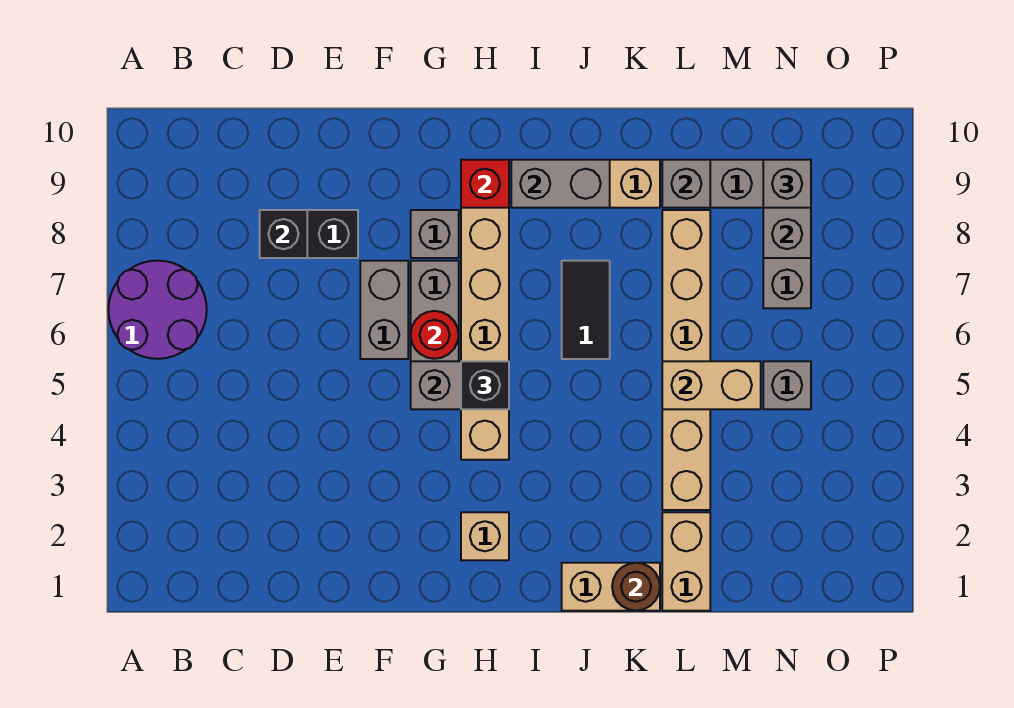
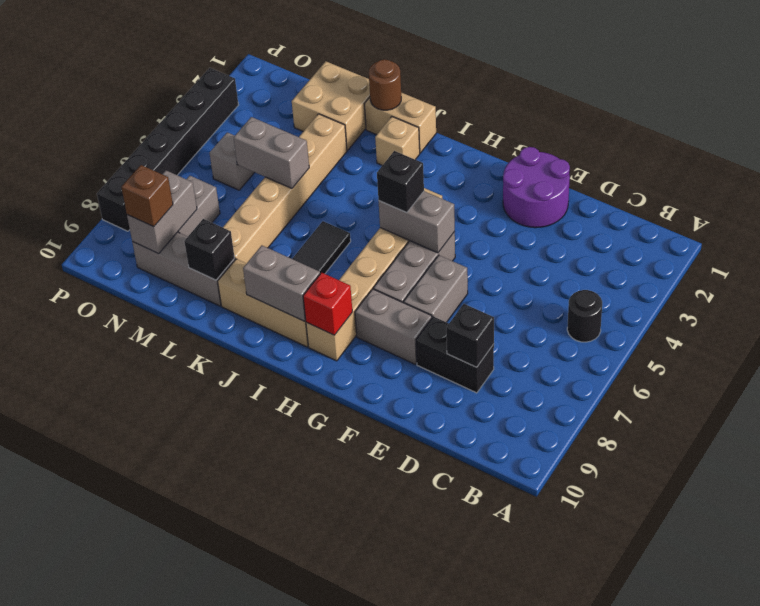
purple round brick A6:B7 level 1 -> purple round brick E1:F2 level 1
none -> black round brick B5 level 1
red round brick G6 level 2 -> none
grey brick G8 level 1 -> grey brick F8:G8 level 1
tan brick H2 level 1 -> tan brick J2 level 1
tan brick L1:L2 level 1 -> tan brick L1:M2 level 1
tan brick L5:M5 level 2 -> grey brick L5:M5 level 2
grey brick L9 level 2 -> black brick L9 level 2
grey brick N9 level 3 -> brown brick N9 level 3
none -> black brick P3:P8 level 1

